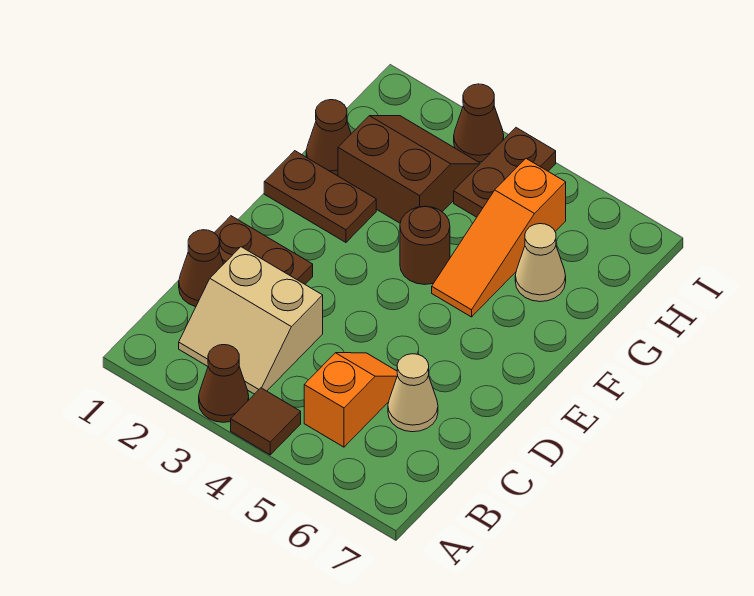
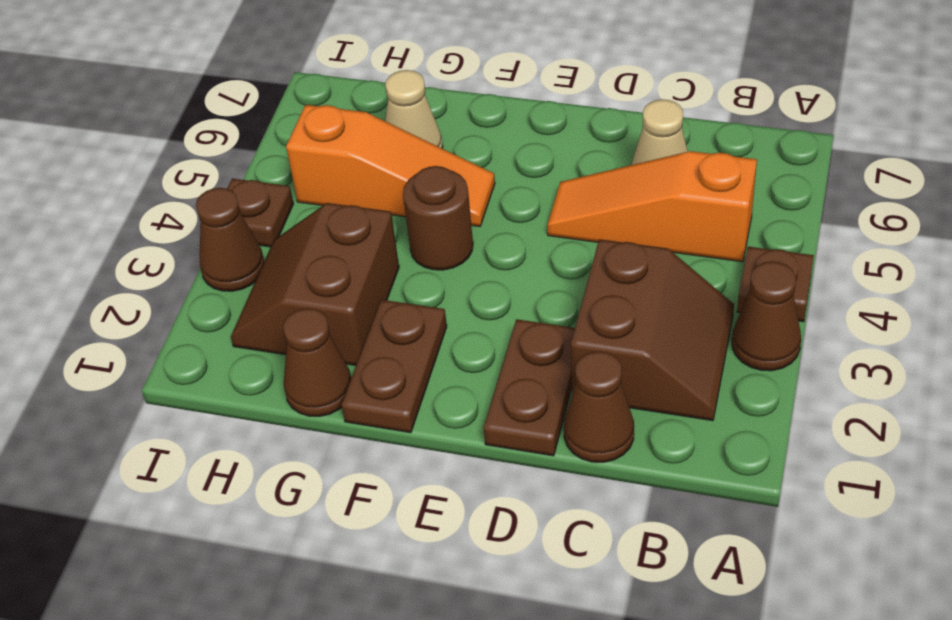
brown tile A4 level 1 -> brown plate A4 level 1
tan slope B2:C3 level 1 top C -> brown slope B2:C3 level 1 top C
orange slope B5:C5 level 1 top B -> orange slope B5:D5 level 1 top B
brown plate H4:I4 level 1 -> brown plate I4 level 1

